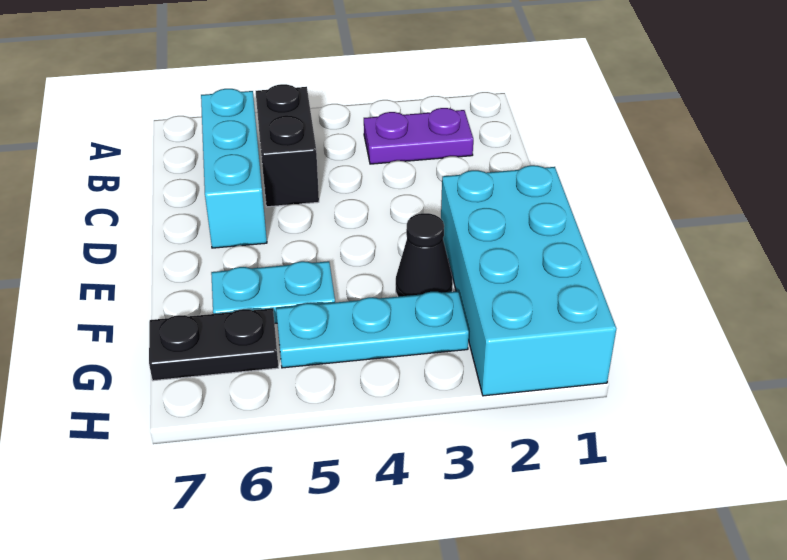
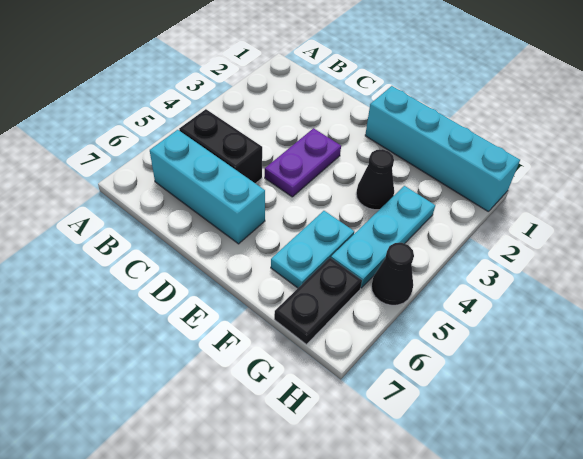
purple plate B2:B3 level 1 -> purple plate D3:D4 level 1
cyan brick E1:H2 level 1 -> cyan brick E1:H1 level 1
none -> black cone H5 level 1

